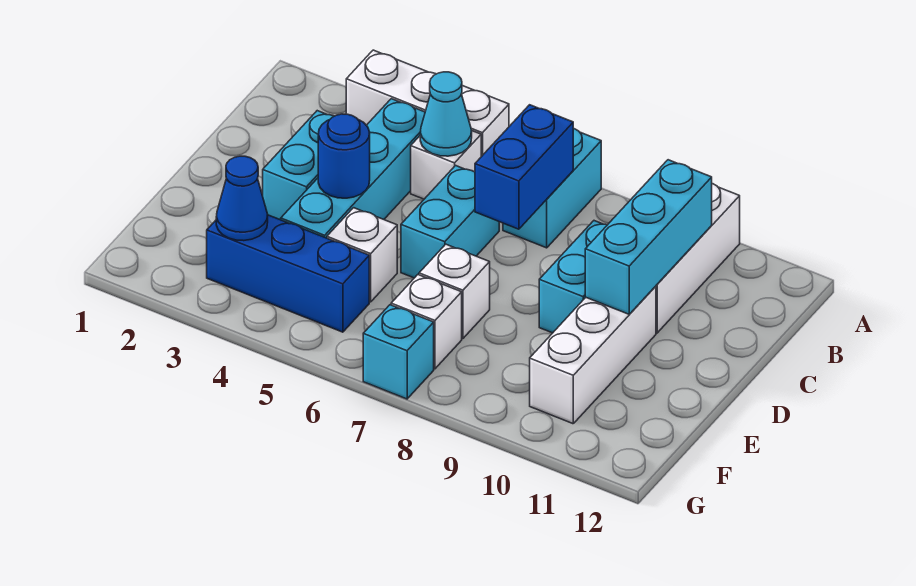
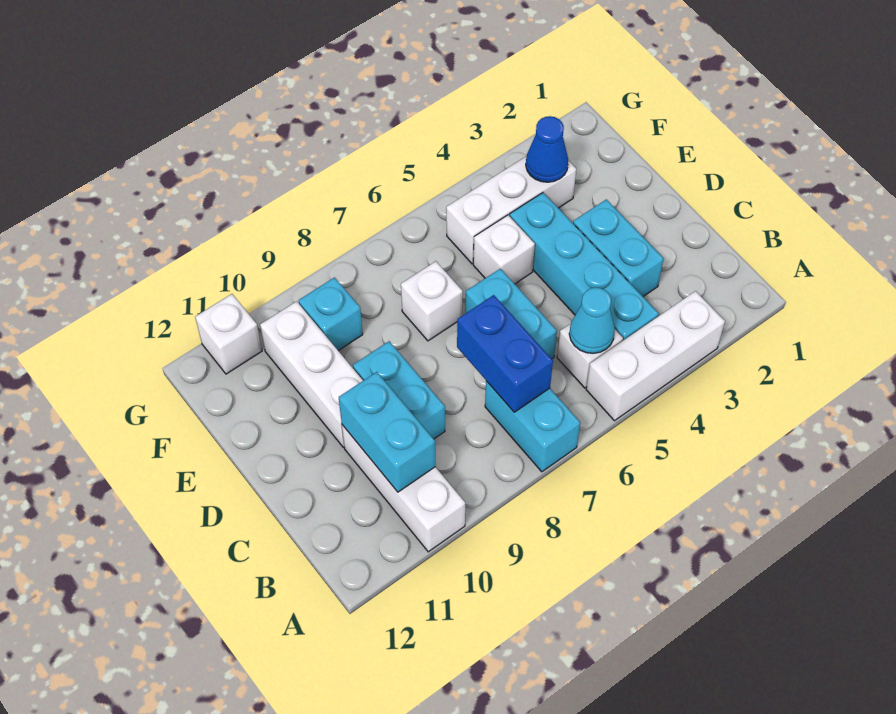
cyan brick B10:D10 level 2 -> cyan brick B10:C10 level 2
blue round brick D4 level 2 -> none
blue brick F3:F5 level 1 -> white brick F3:F5 level 1
white brick F7 level 1 -> white brick G11 level 1
cyan brick G7 level 1 -> cyan brick F9 level 1

